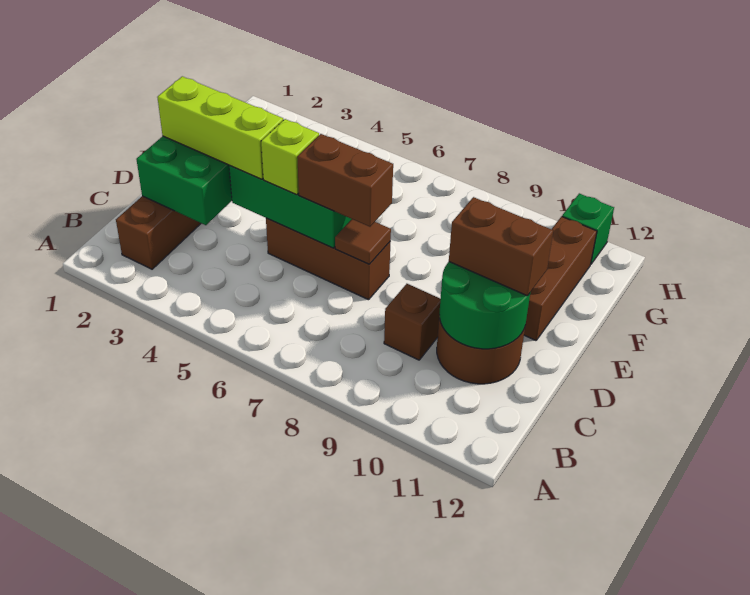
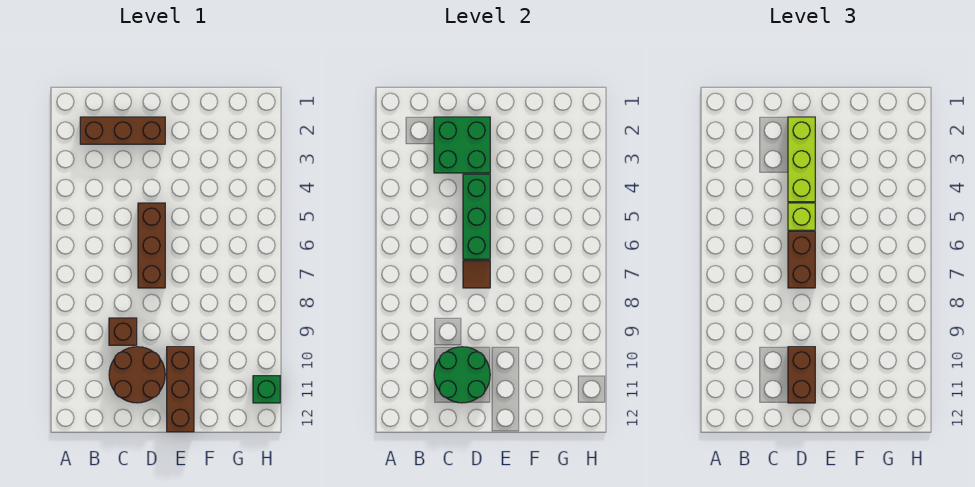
brown brick E11:G11 level 1 -> brown brick E10:E12 level 1

